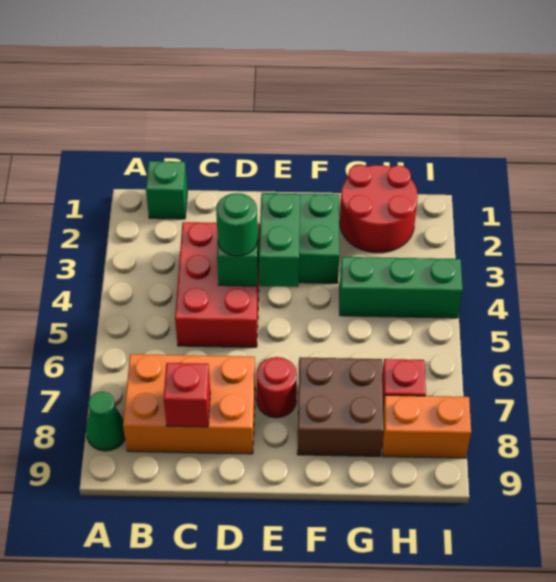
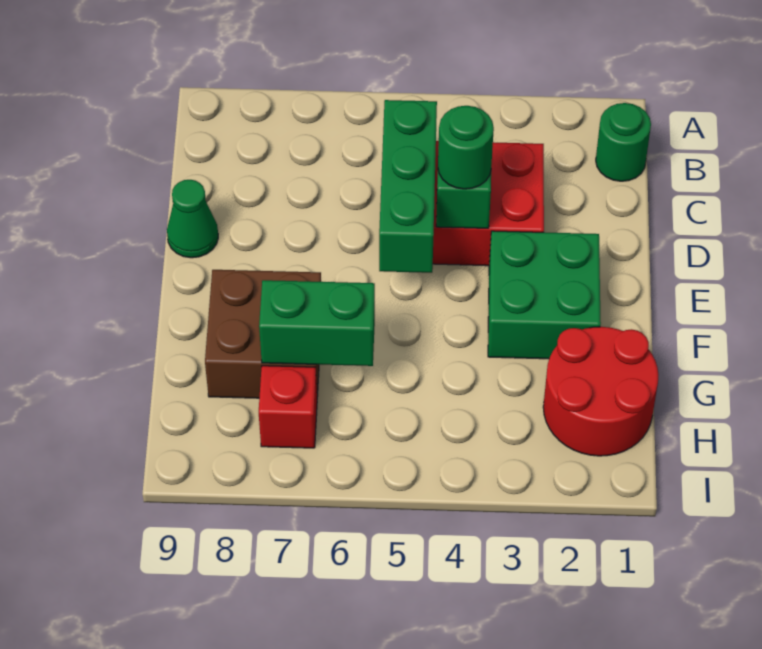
green cone A8 level 1 -> green cone D9 level 1
green brick B1 level 1 -> green round brick B1 level 1
orange brick B7:D8 level 1 -> none
red brick C8 level 2 -> none
green brick E3:E4 level 2 -> green brick G6:G7 level 2
red round brick E7 level 1 -> none
green brick G4:I4 level 1 -> green brick C5:E5 level 2
orange brick H8:I8 level 1 -> none

